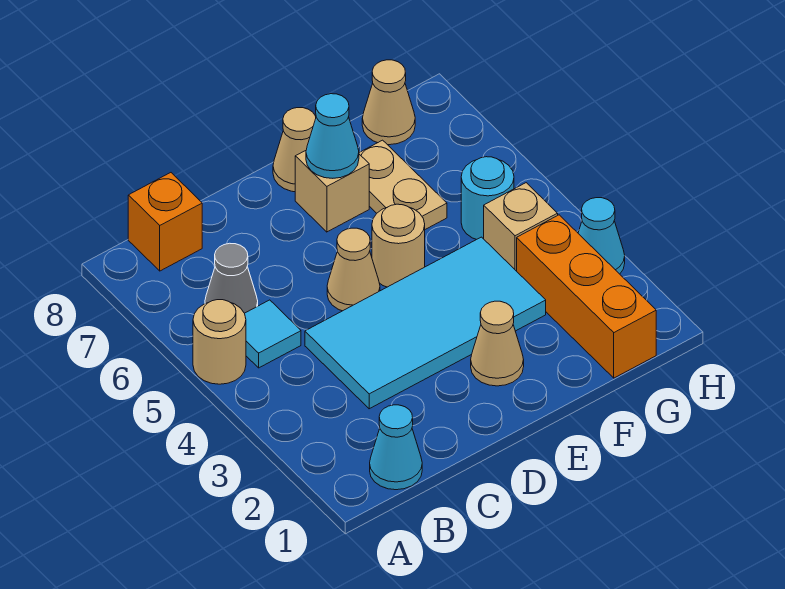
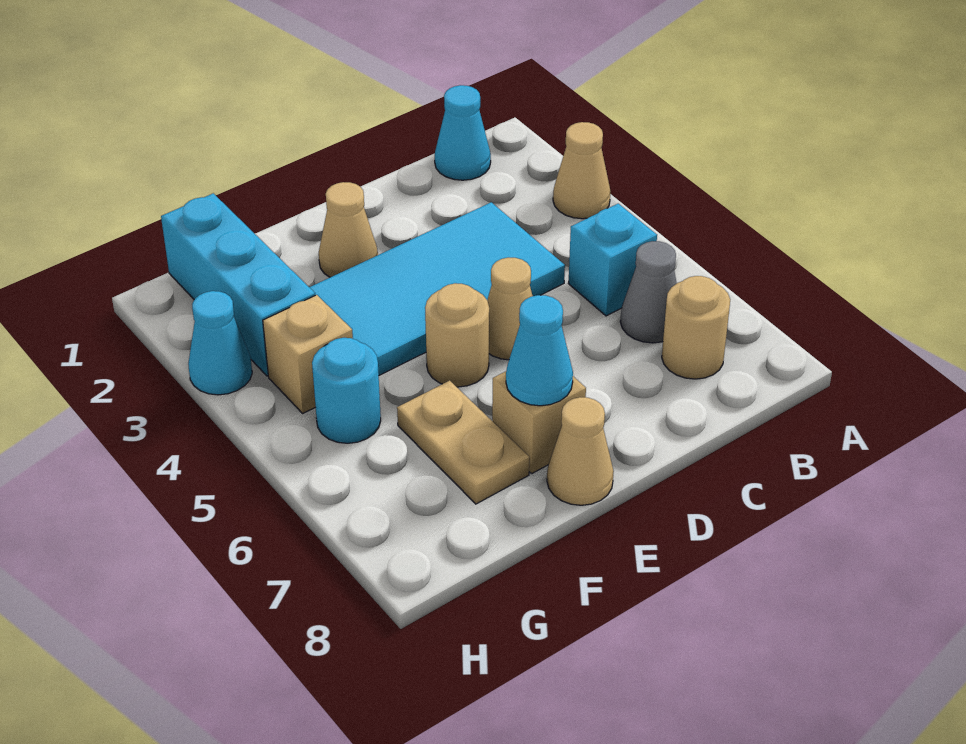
tan round brick A5 level 1 -> tan round brick B7 level 1
cyan tile B5 level 1 -> cyan brick B5 level 1
orange brick B8 level 1 -> none
orange brick G1:G3 level 1 -> cyan brick G1:G3 level 1
tan cone G8 level 1 -> tan cone A3 level 1

